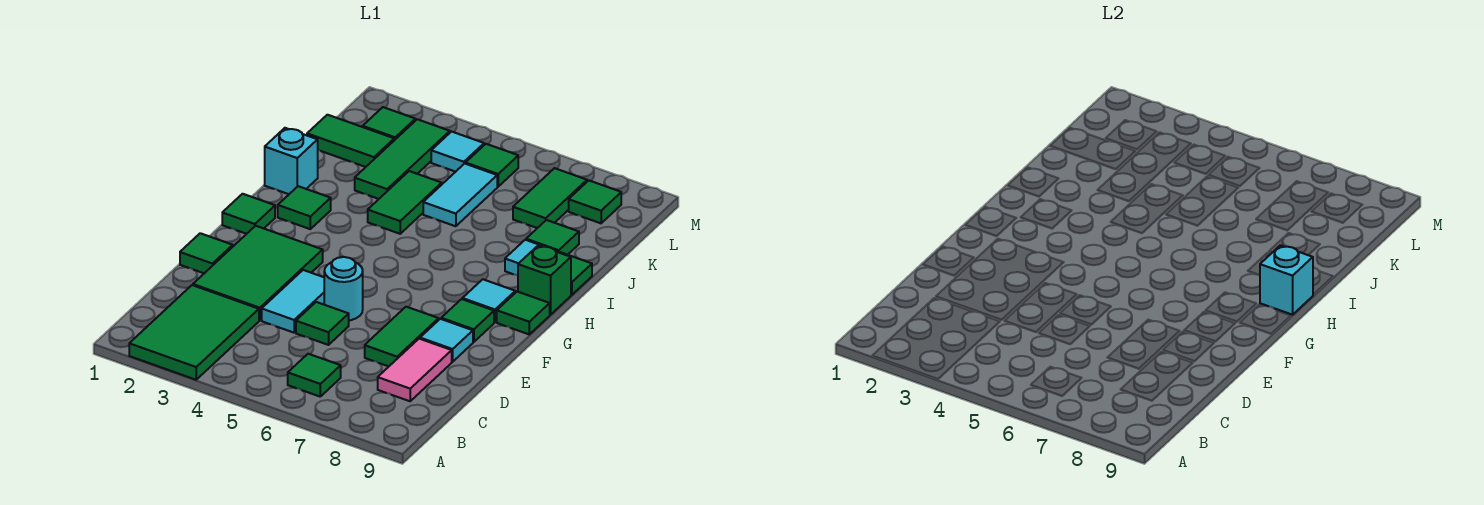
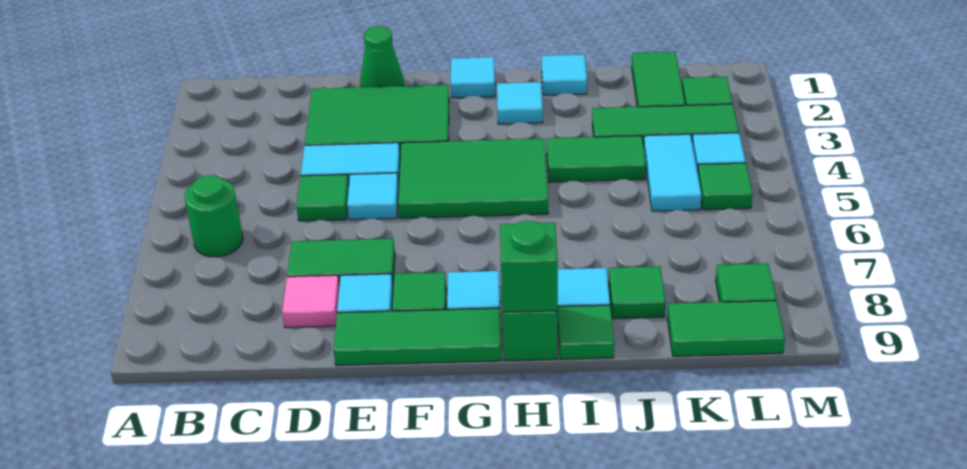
green tile A2:C3 level 1 -> green tile F4:H5 level 1
green tile B6 level 1 -> green round brick B6 level 1
pink tile C8:D8 level 1 -> pink tile D8 level 1
green tile E1 level 1 -> green cone E1 level 1
cyan round brick E5 level 1 -> cyan tile E5 level 1
green tile G1 level 1 -> cyan tile G1 level 1
green tile G9 level 1 -> green tile E9:G9 level 1
green tile H2 level 1 -> cyan tile H2 level 1
cyan brick H9 level 2 -> green brick H9 level 2
cyan brick I1 level 1 -> cyan tile I1 level 1
cyan tile J5:K5 level 1 -> cyan tile K4:K5 level 1
green tile K7:L7 level 1 -> green tile K9:L9 level 1

